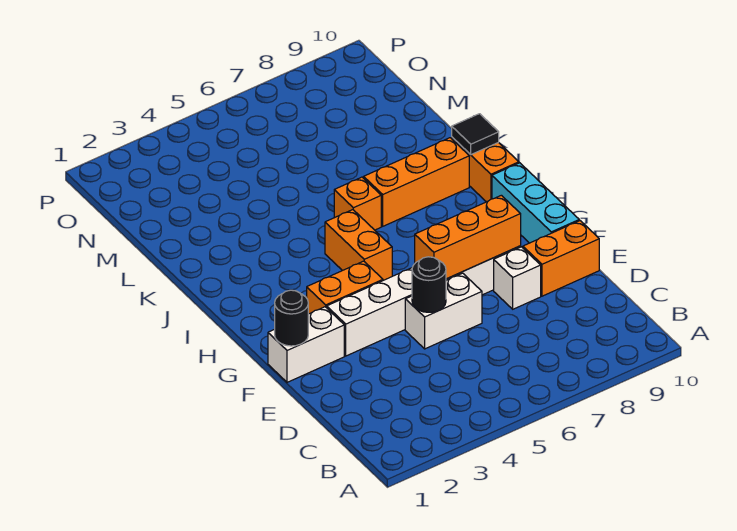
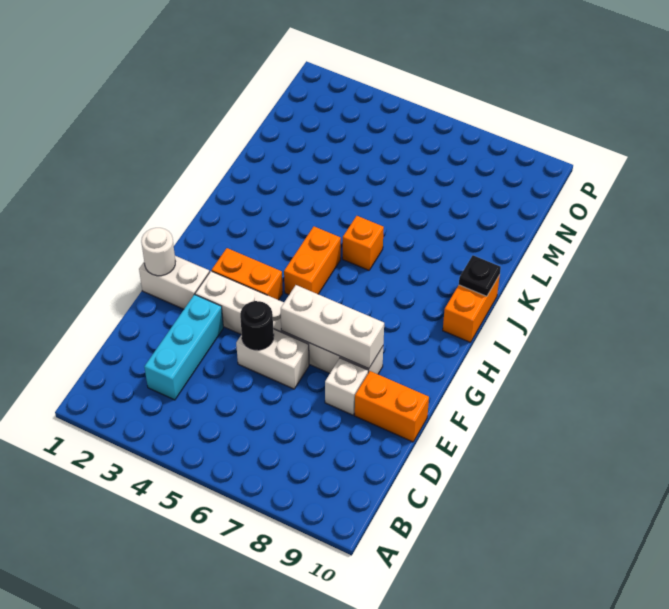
black round brick F1 level 2 -> white round brick F1 level 2
orange brick F6:F8 level 2 -> white brick F6:F8 level 2
cyan brick F10:H10 level 1 -> cyan brick C3:E3 level 1
orange brick J7:J9 level 1 -> none
black tile J10 level 2 -> black plate J10 level 2

